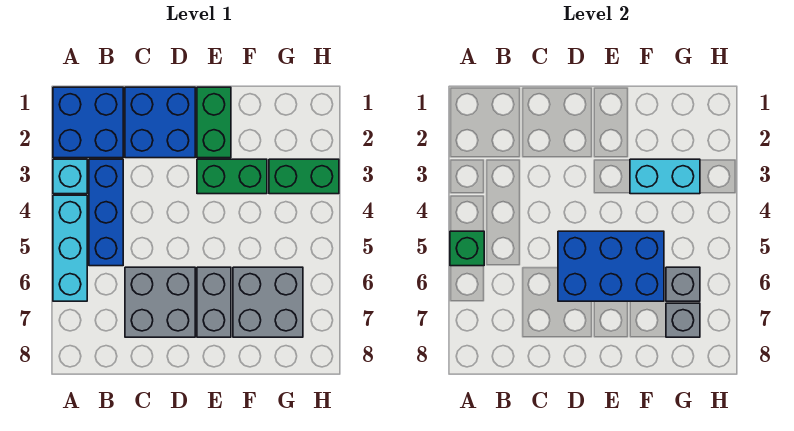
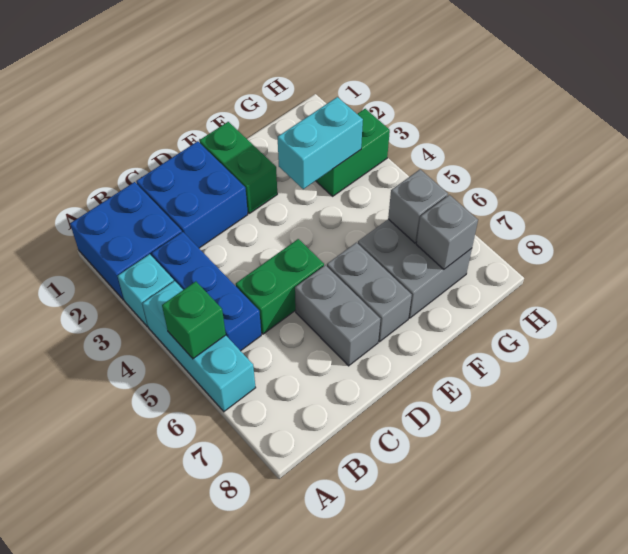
grey brick C6:D7 level 1 -> grey brick D6:D7 level 1
blue brick D5:F6 level 2 -> none
green brick E3:F3 level 1 -> green brick C5:D5 level 1

